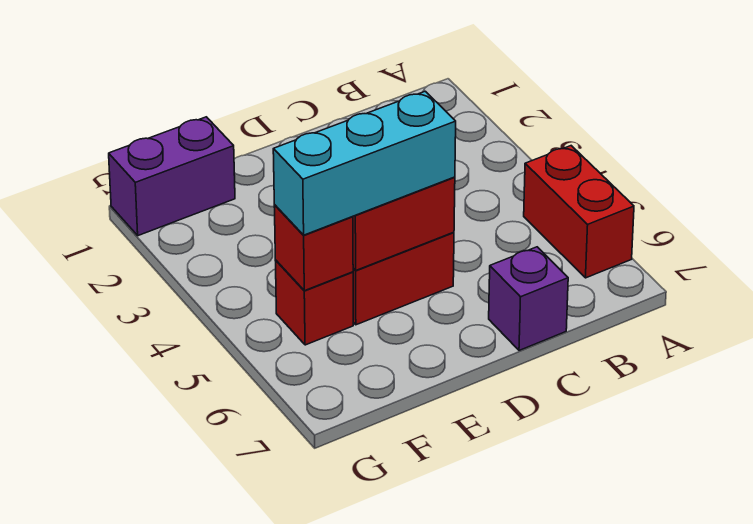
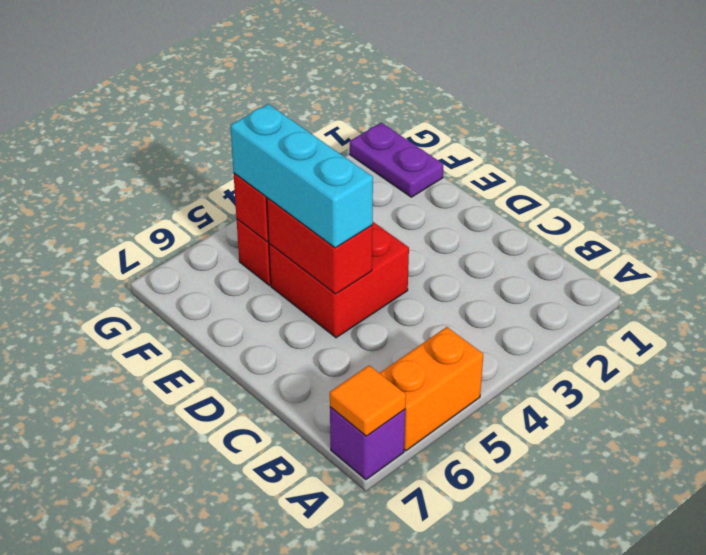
red brick A5:A6 level 1 -> orange brick A5:A6 level 1
none -> orange tile A7 level 2
purple brick C7 level 1 -> purple brick A7 level 1
purple brick F1:G1 level 1 -> purple plate F1:G1 level 1

